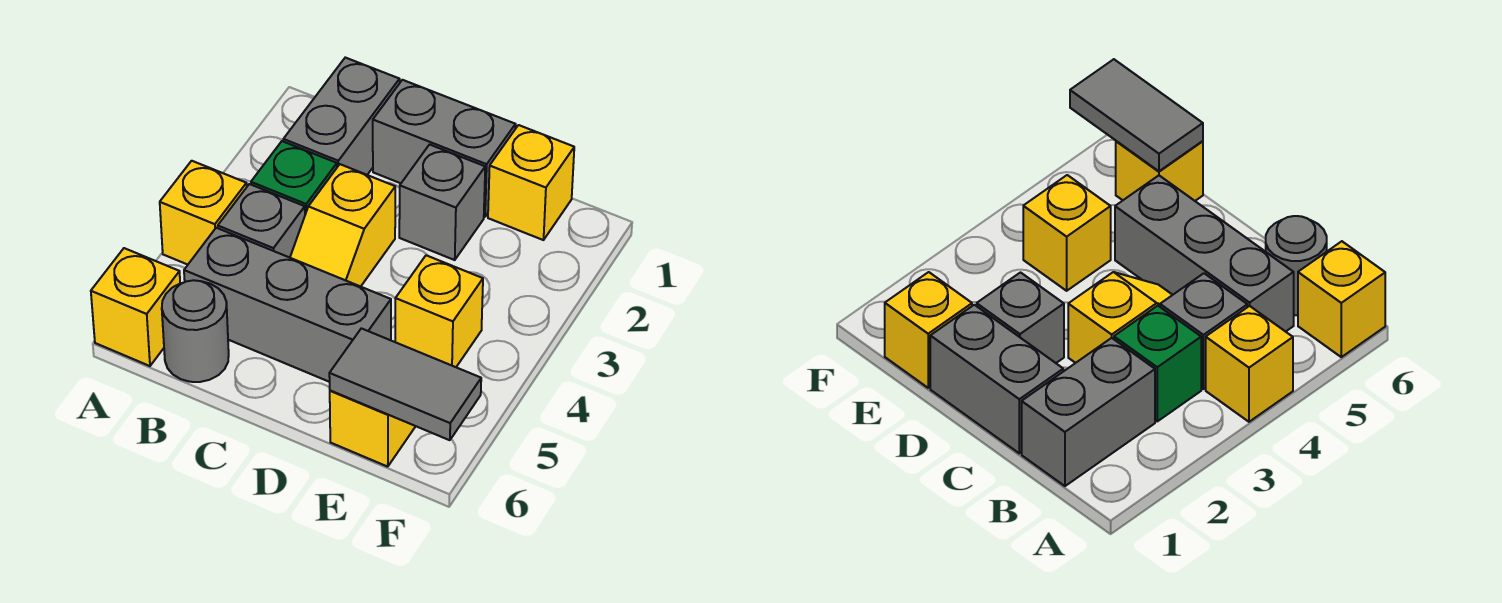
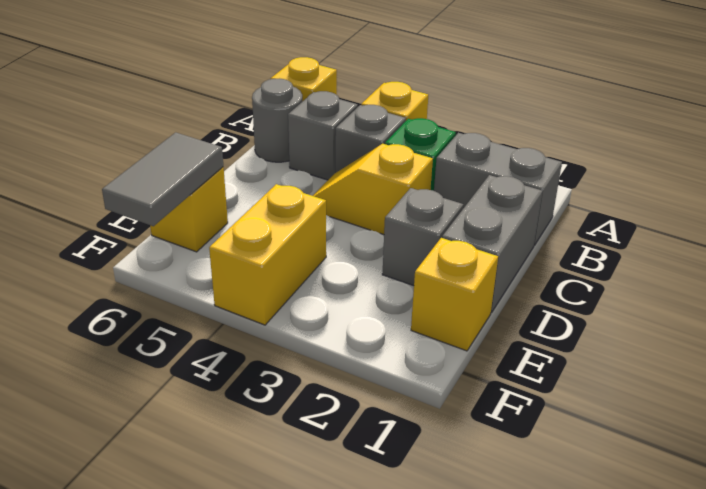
grey brick B5:D5 level 1 -> grey brick B5 level 1
yellow brick E4 level 1 -> yellow brick E4:F4 level 1

